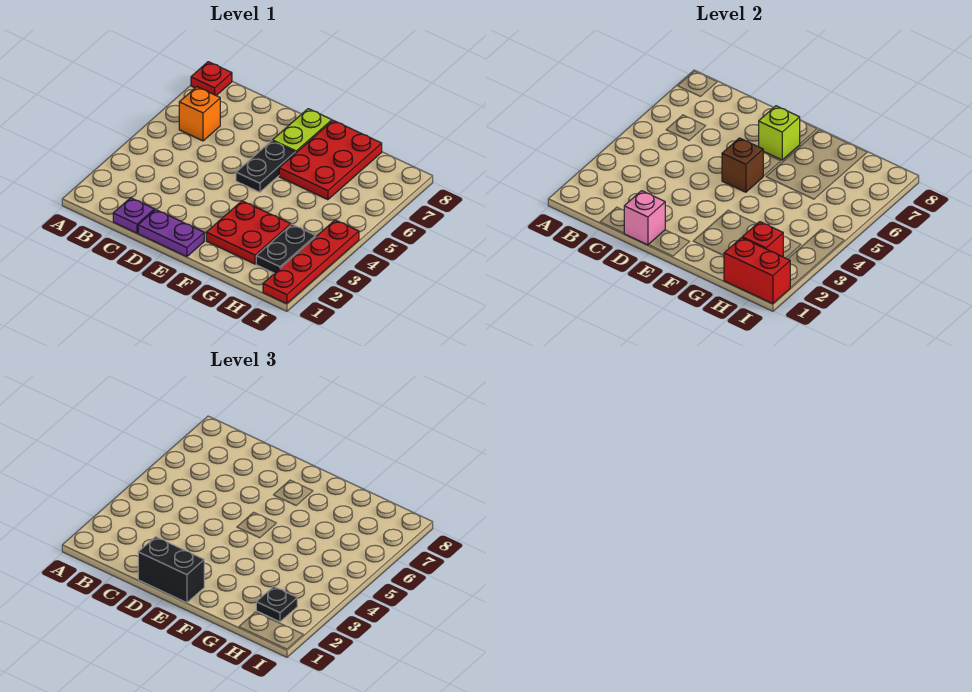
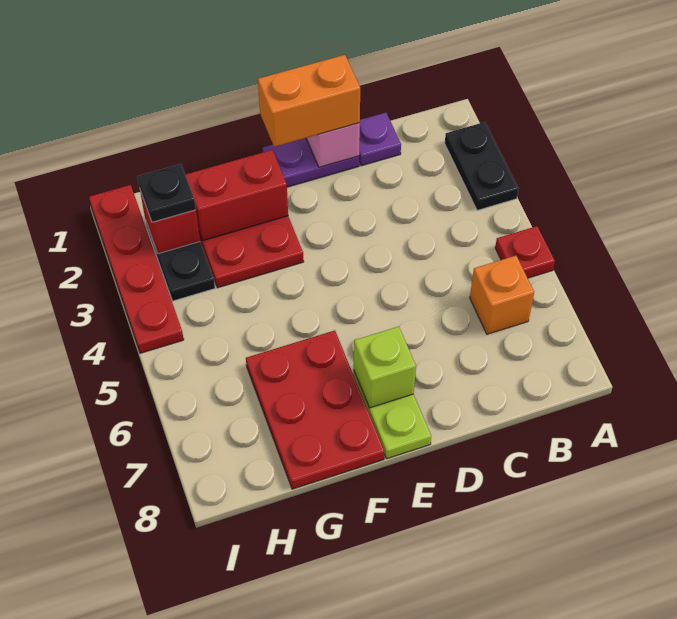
red plate A8 level 1 -> red plate A5 level 1
black brick D1:E1 level 3 -> orange brick D1:E1 level 3
black plate E5:E6 level 1 -> black plate A2:A3 level 1
brown brick E5 level 2 -> none
red brick H1:I1 level 2 -> red brick F2:G2 level 2

